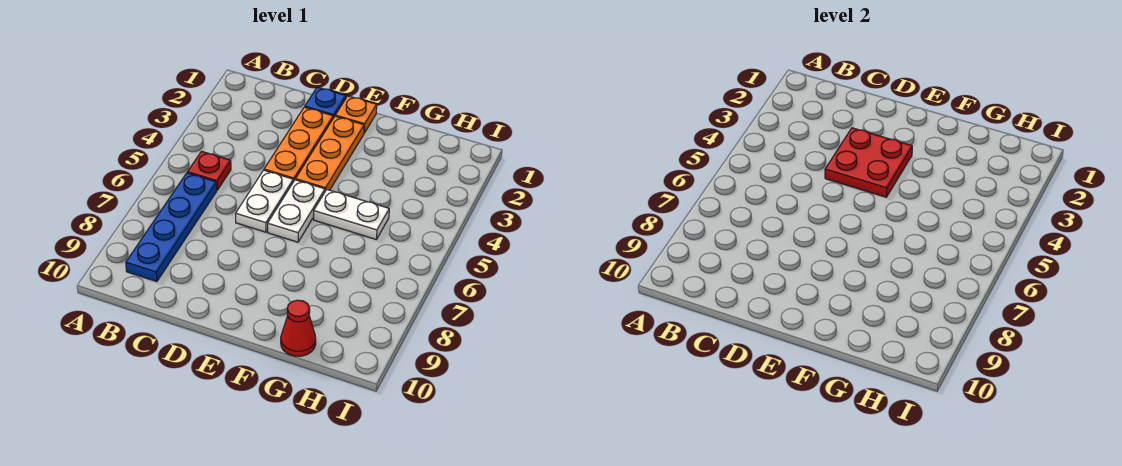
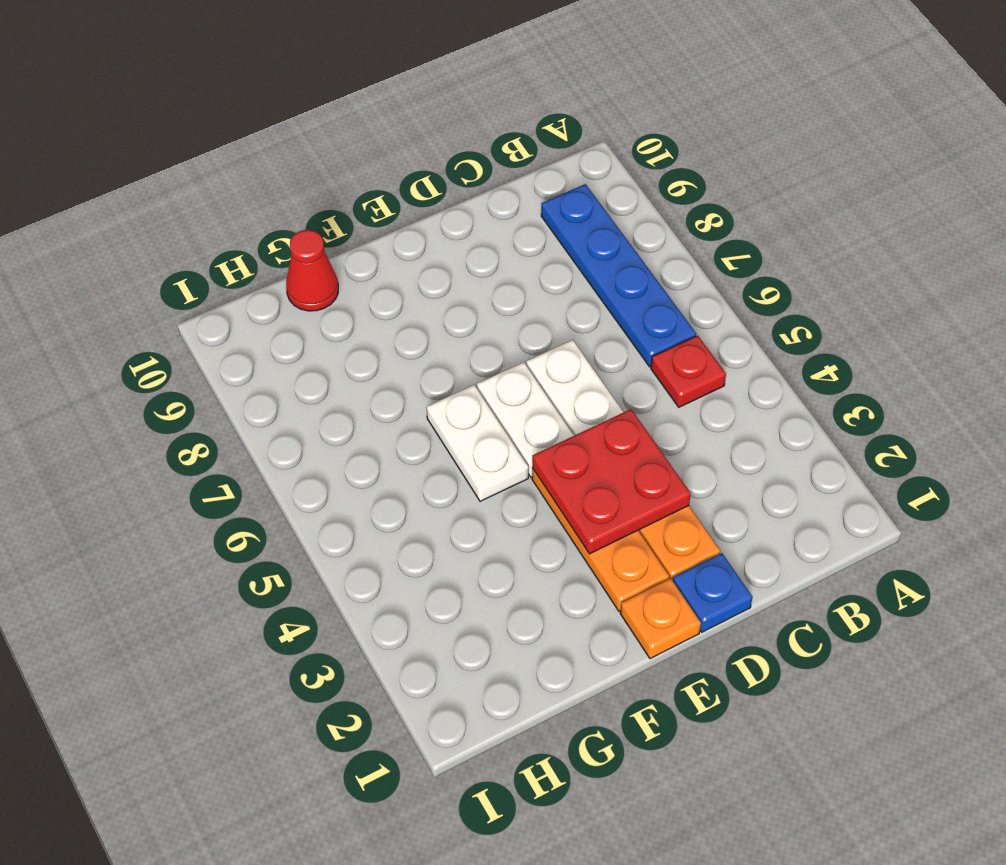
white plate F5:G5 level 1 -> white plate F5:F6 level 1

